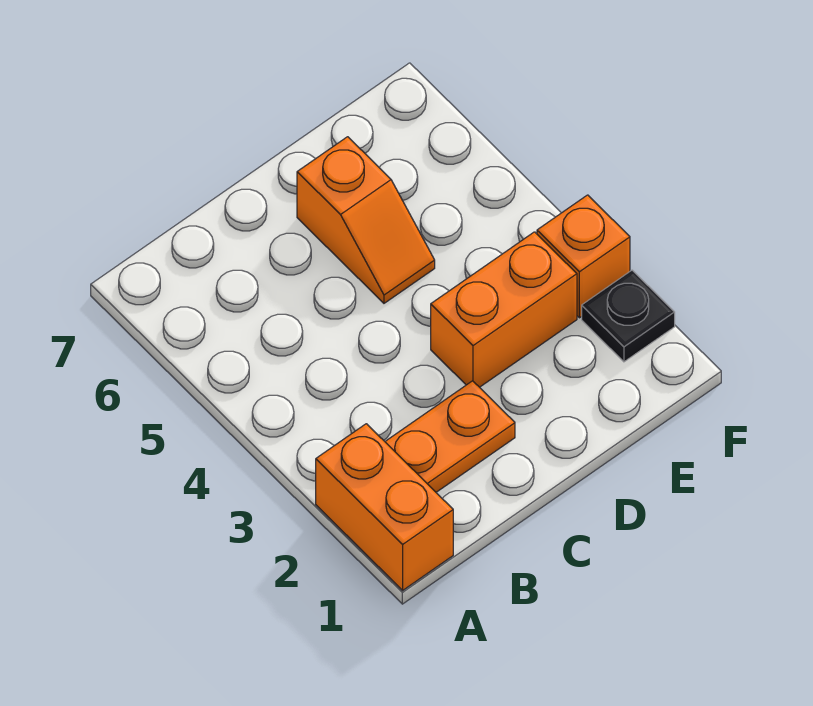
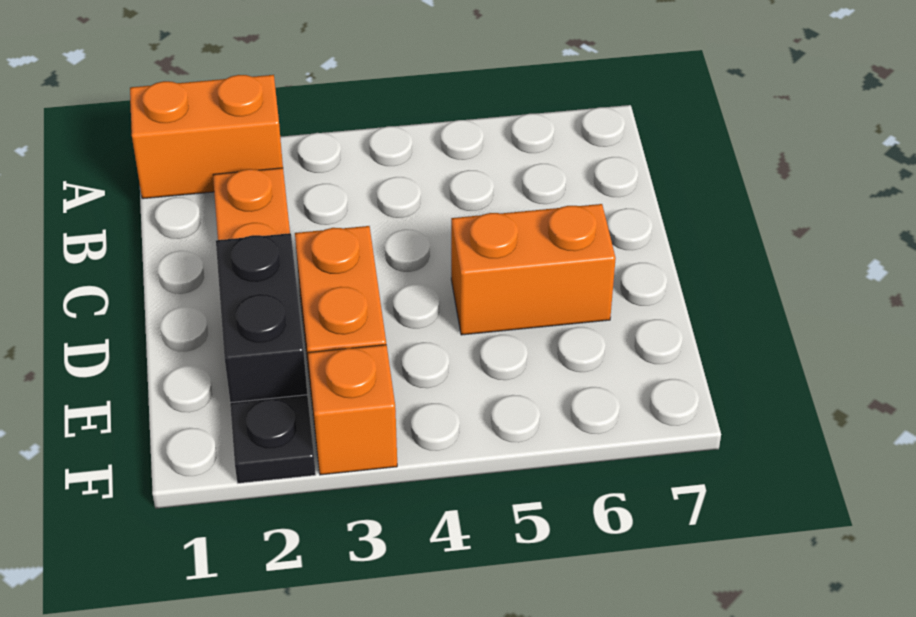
none -> black brick D2:E2 level 1
orange slope D5:D6 level 1 top 6 -> orange brick D5:D6 level 1

